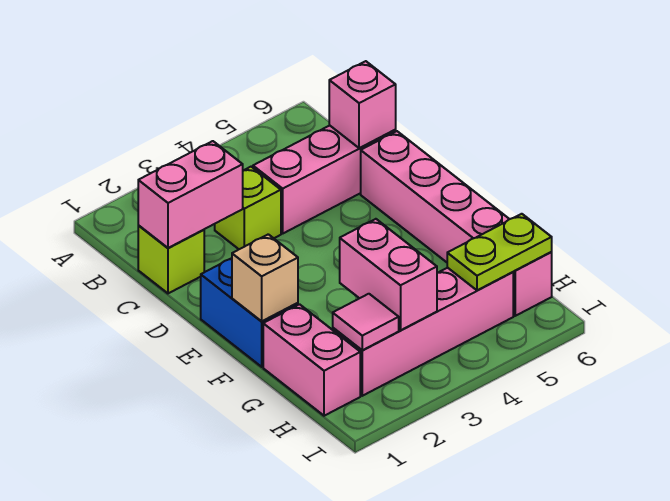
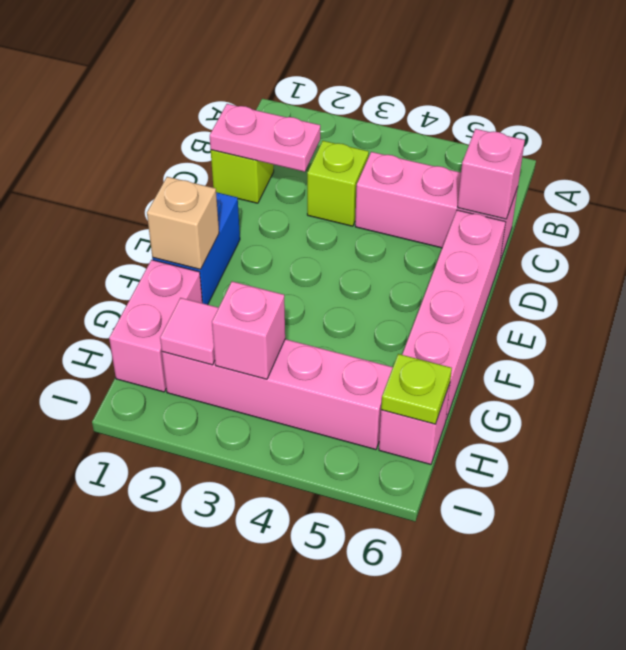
pink brick C1:C2 level 2 -> pink plate C1:C2 level 2
pink brick G3:H3 level 2 -> pink brick H3 level 2
lime plate H5:H6 level 2 -> lime plate H6 level 2

